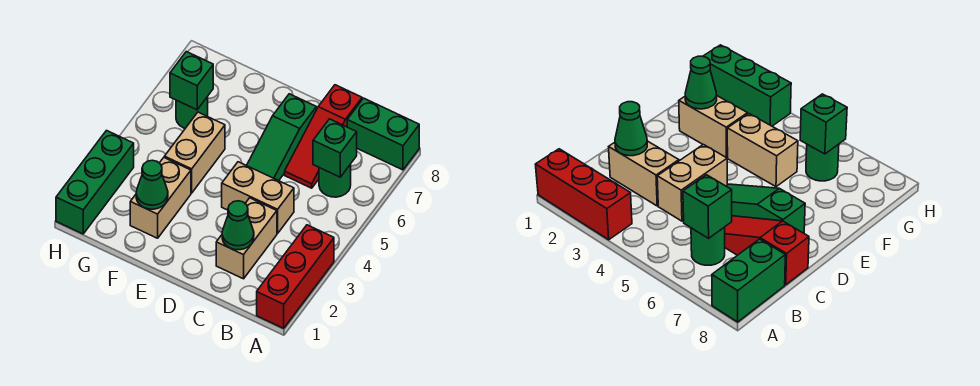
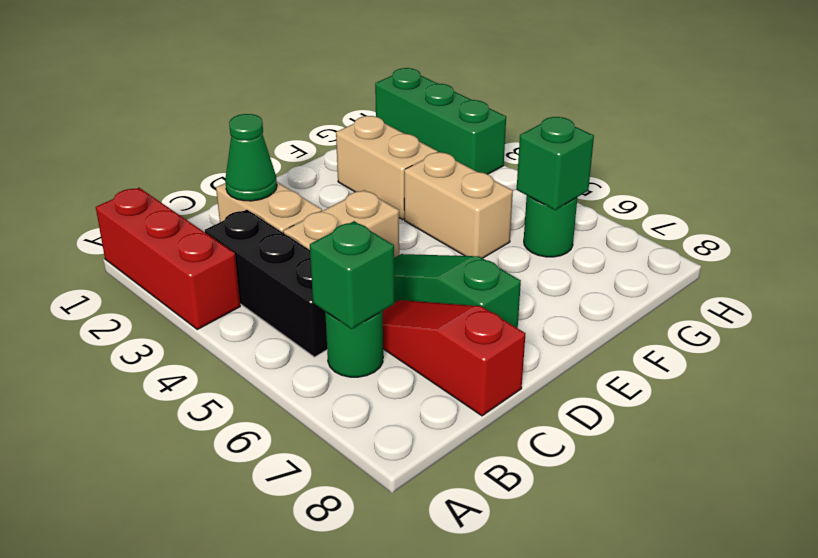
green brick A8:B8 level 1 -> none
none -> black brick B3:B5 level 1
green cone F2 level 2 -> none

